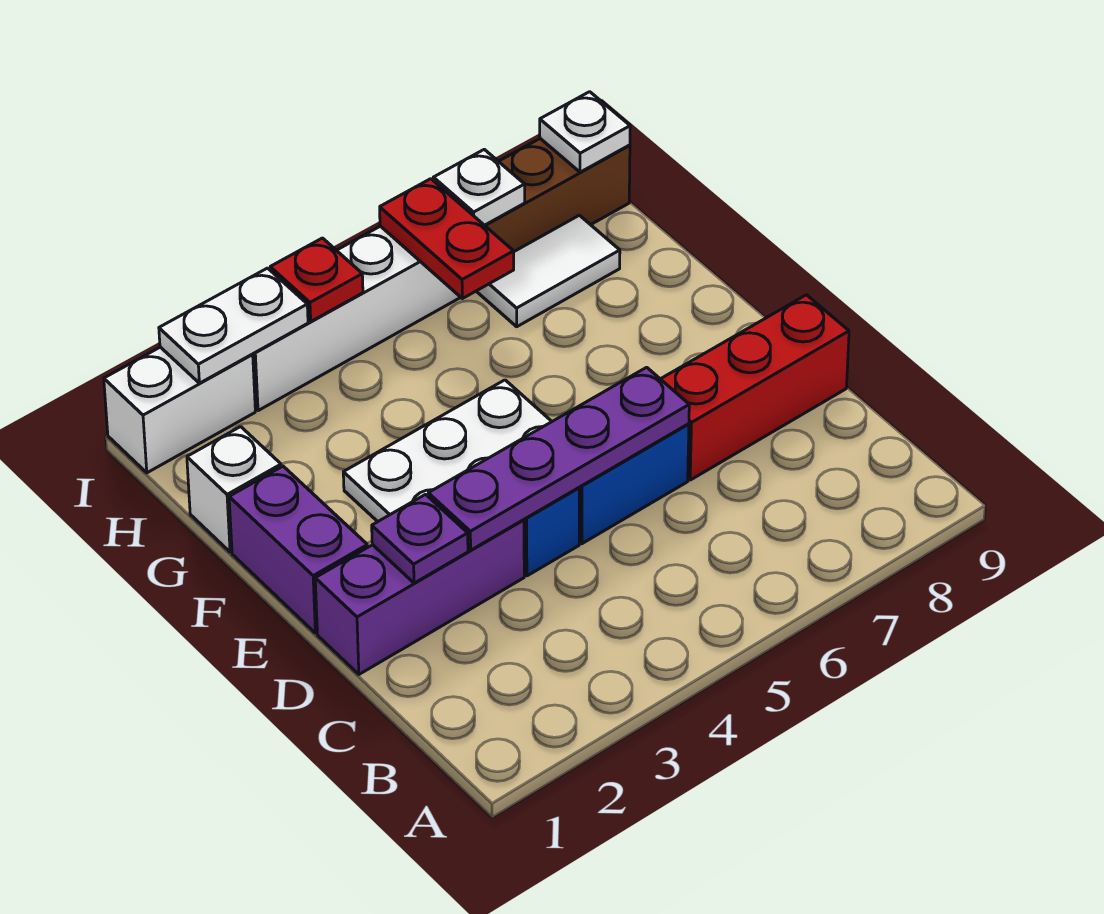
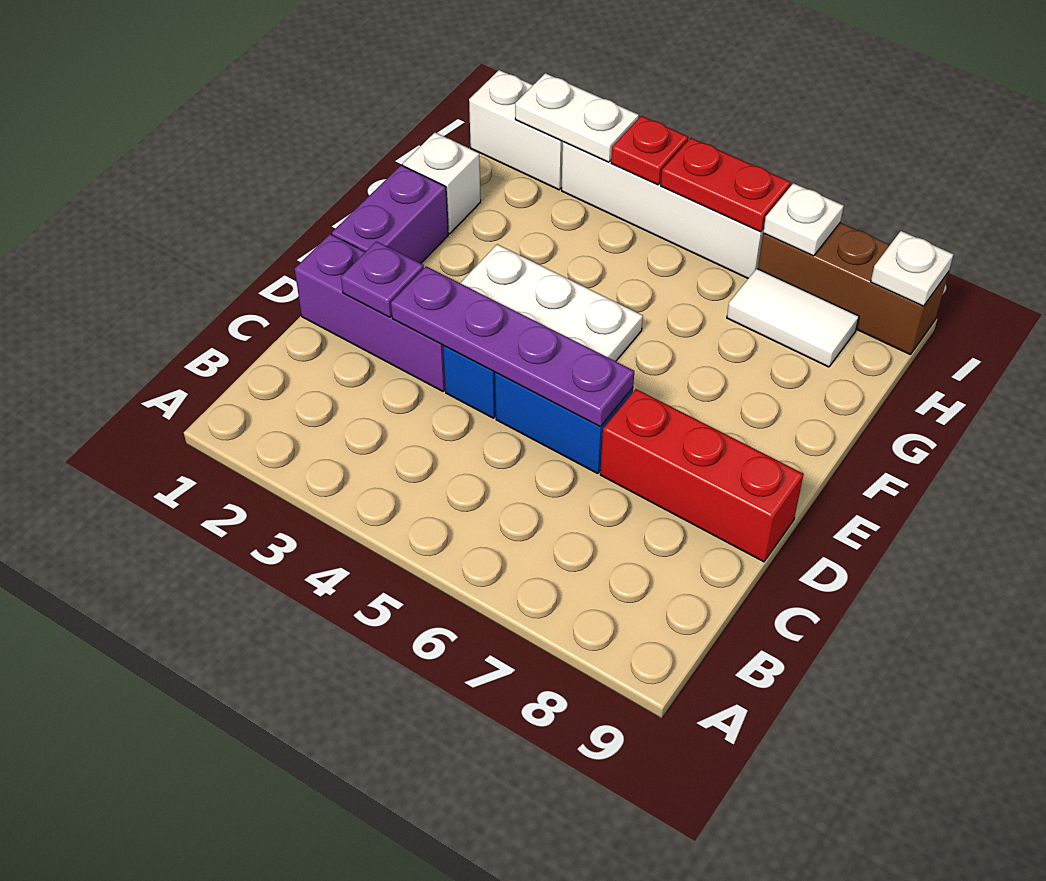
red plate H6:I6 level 2 -> red plate I5:I6 level 2

